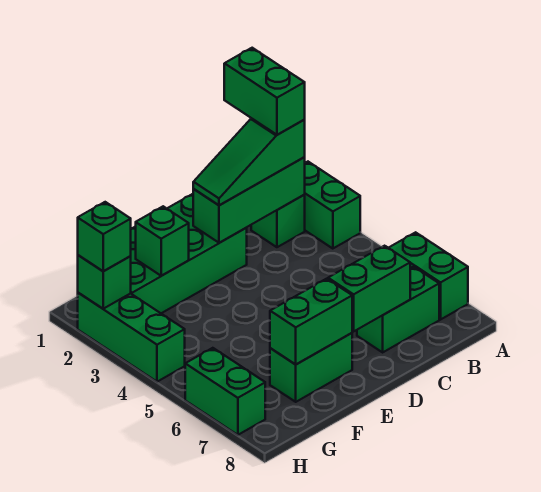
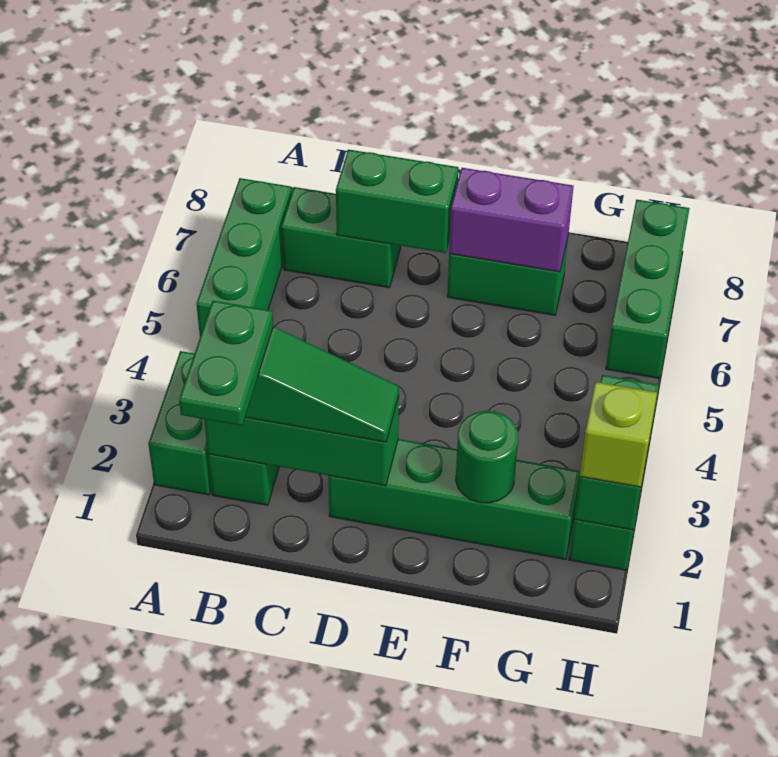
green brick A6:A7 level 1 -> green brick A5:A7 level 1
green brick B1:B2 level 4 -> green plate B1:B2 level 4
green brick D1:G2 level 1 -> green brick D2:G2 level 1
green brick E7:F7 level 2 -> purple brick E7:F7 level 2
green brick F2 level 2 -> green round brick F2 level 2
green brick H2 level 3 -> lime brick H2 level 3
green brick H6:H7 level 1 -> green brick H6:H8 level 1

